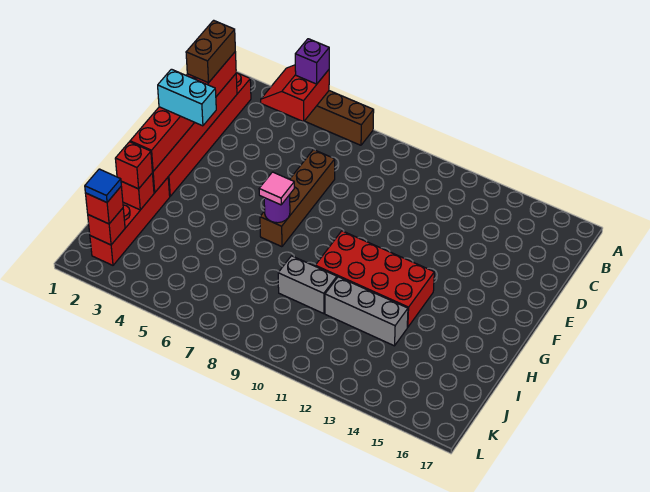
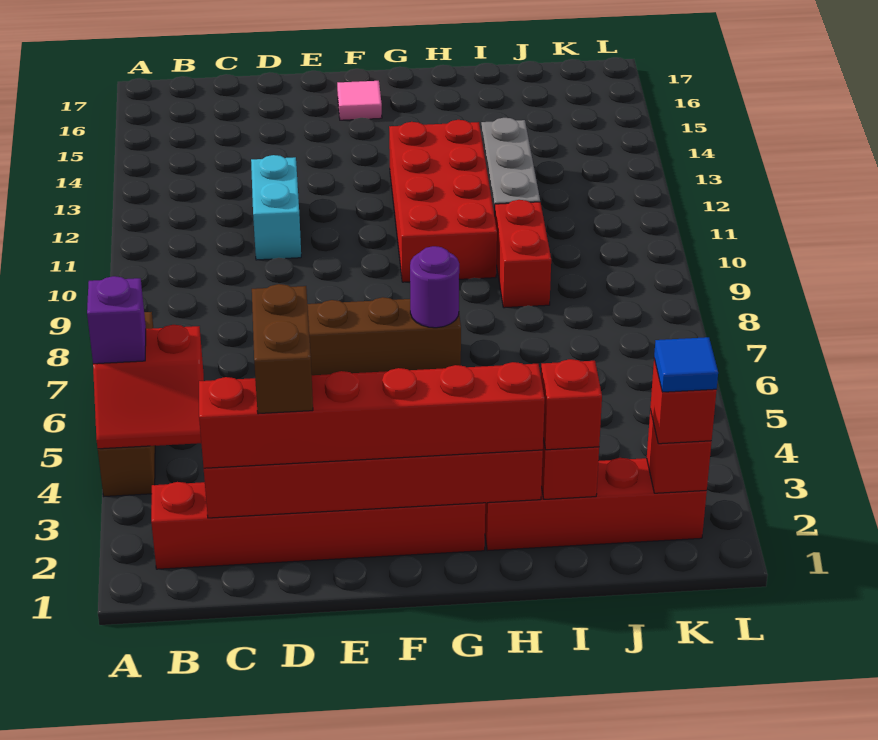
brown brick C2:D2 level 4 -> brown brick D2:D3 level 4
cyan brick F2:F3 level 4 -> cyan brick D11:D12 level 1
pink tile G7 level 3 -> pink tile F16 level 1
grey brick I9:I10 level 1 -> red brick I9:I10 level 1

